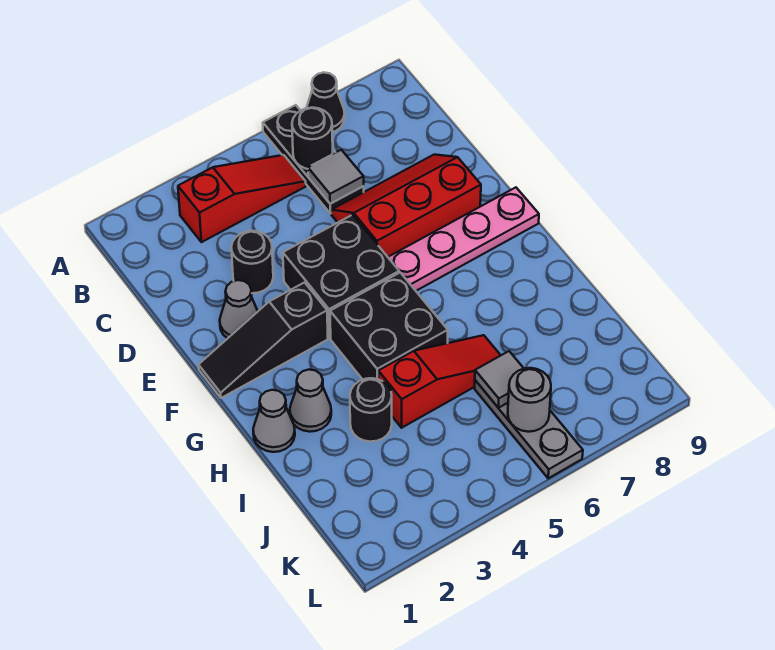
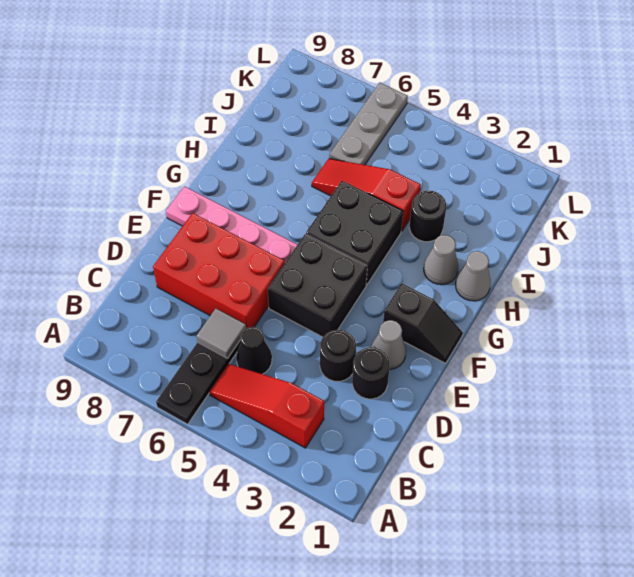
black cone A7 level 1 -> black cone C5 level 1
black round brick B6 level 2 -> black round brick D2 level 1
red slope D6:E8 level 1 top E -> red brick D6:E8 level 1
black slope F1:F3 level 1 top 3 -> black slope F1:F2 level 1 top 2
grey tile J6 level 2 -> none
grey round brick K6 level 2 -> none

